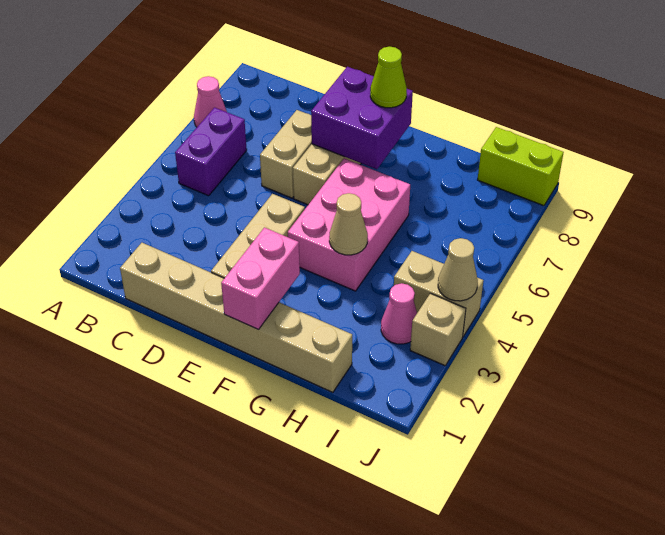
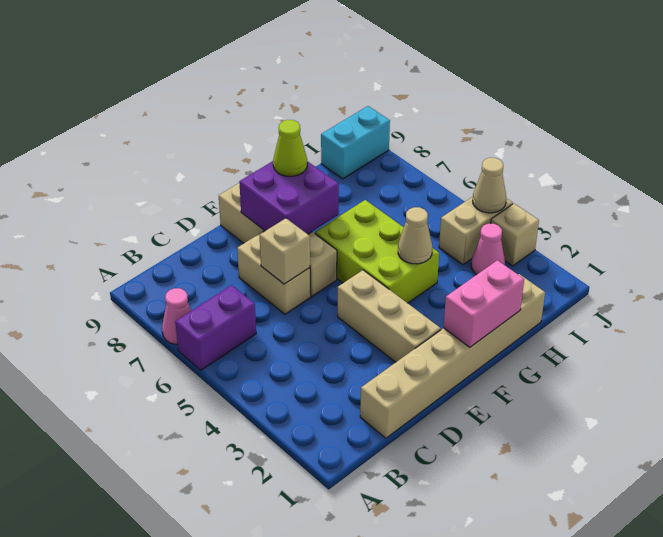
purple brick B5:B6 level 1 -> purple brick A6:B6 level 1
none -> tan brick D6 level 2
pink brick F1:F2 level 2 -> pink brick F1:G1 level 2
pink brick F4:G6 level 1 -> lime brick F4:G6 level 1
lime brick I9:J9 level 1 -> cyan brick I9:J9 level 1

